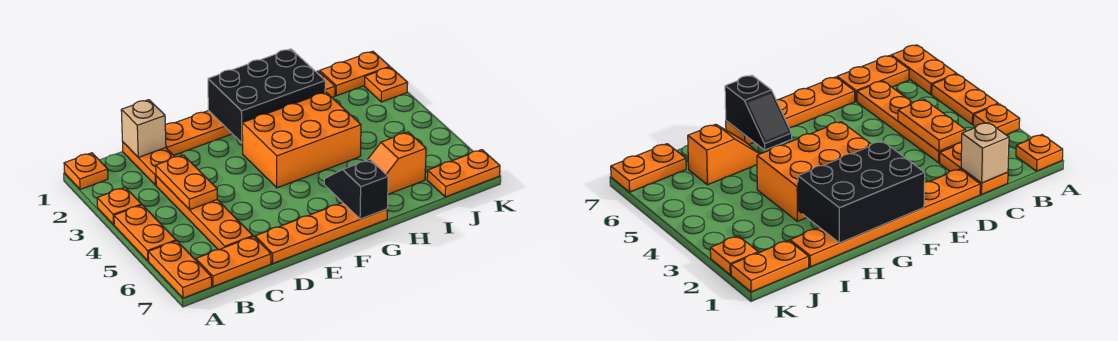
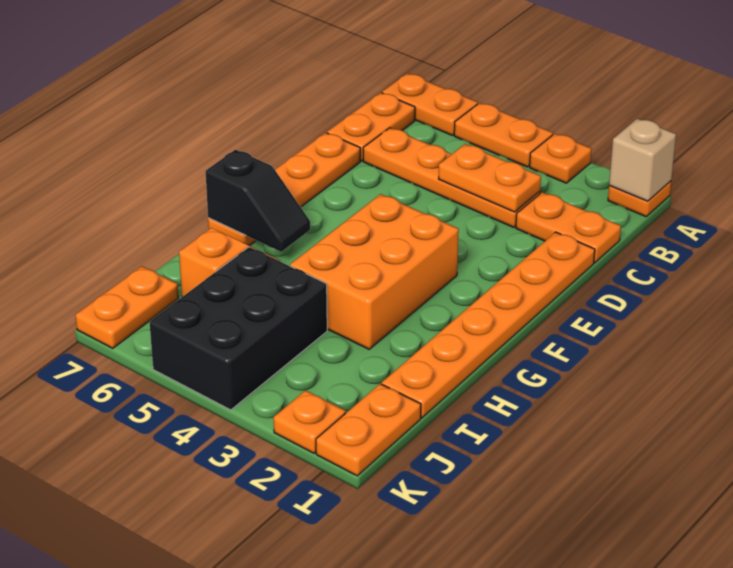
tan brick C1 level 2 -> tan brick A1 level 2
black brick F1:H2 level 2 -> black brick I4:K5 level 1

